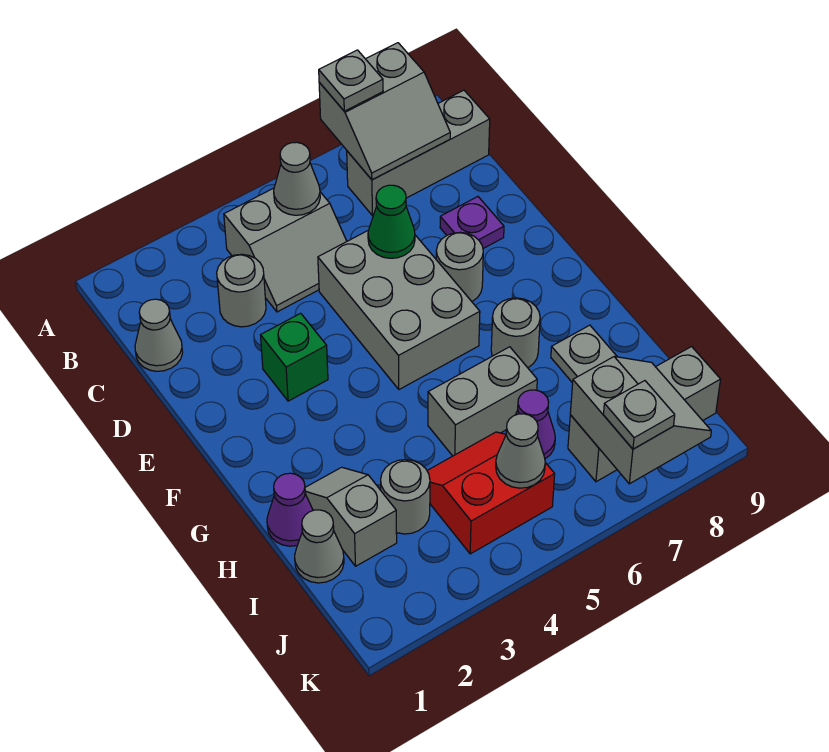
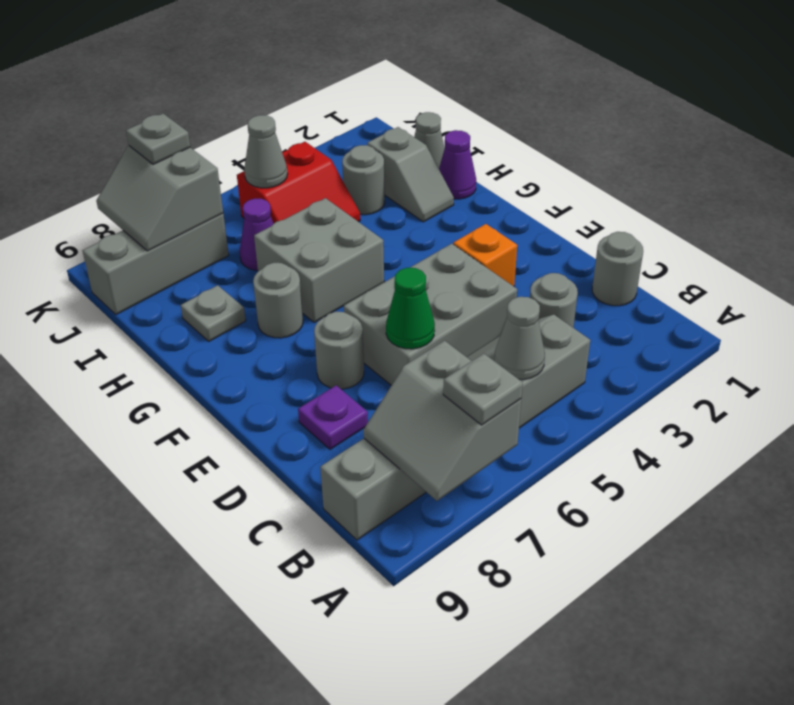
grey slope A7:B8 level 2 top A -> grey slope A7:B8 level 2 top 7
grey cone C1 level 1 -> grey round brick C1 level 1
grey brick D5:F6 level 1 -> grey brick D4:E6 level 1
green brick E3 level 1 -> orange brick E3 level 1
grey brick H5:H6 level 1 -> grey brick G5:H6 level 1

